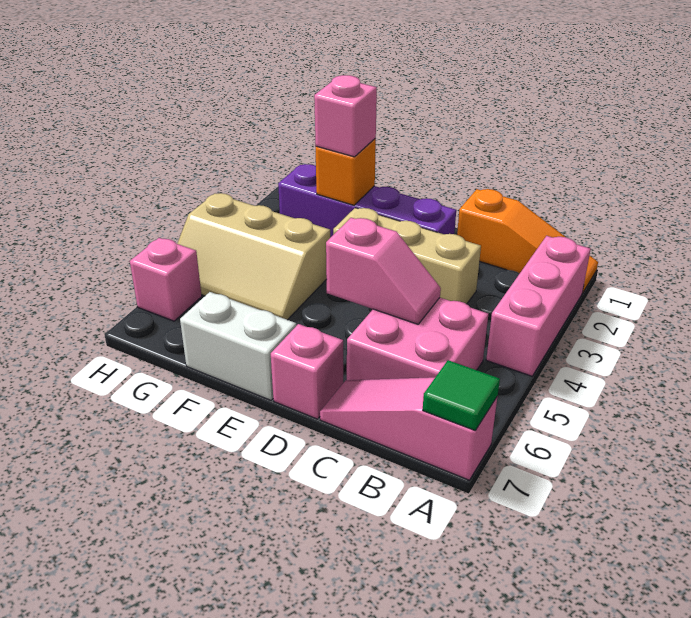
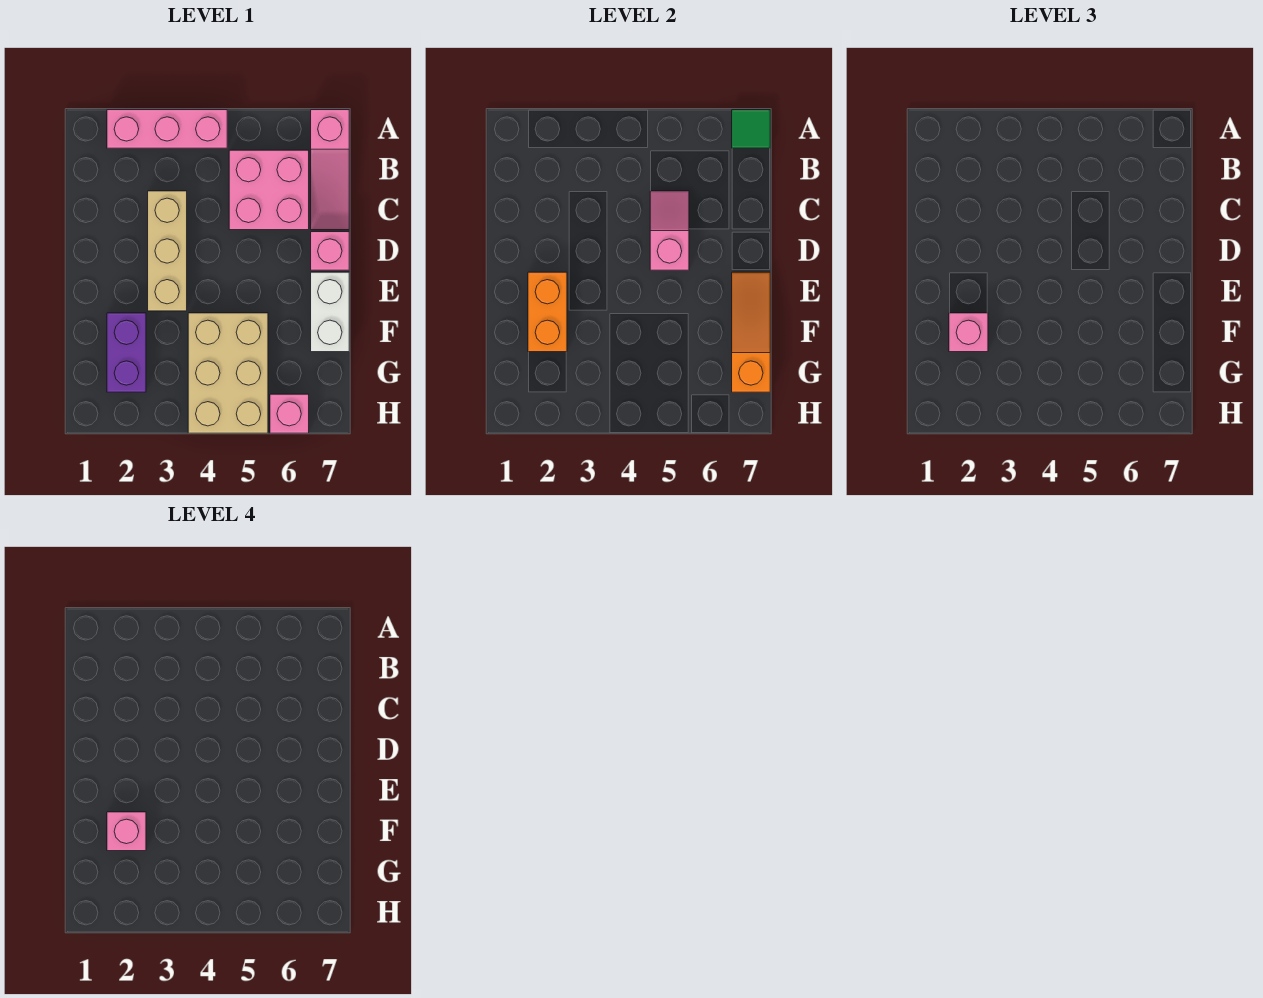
orange slope A1:C1 level 1 top C -> orange slope E7:G7 level 2 top G
purple brick D2:G2 level 1 -> purple brick F2:G2 level 1
orange brick F2 level 2 -> orange brick E2:F2 level 2
none -> pink brick F2 level 4
tan slope F4:H5 level 1 top 4 -> tan brick F4:H5 level 1

